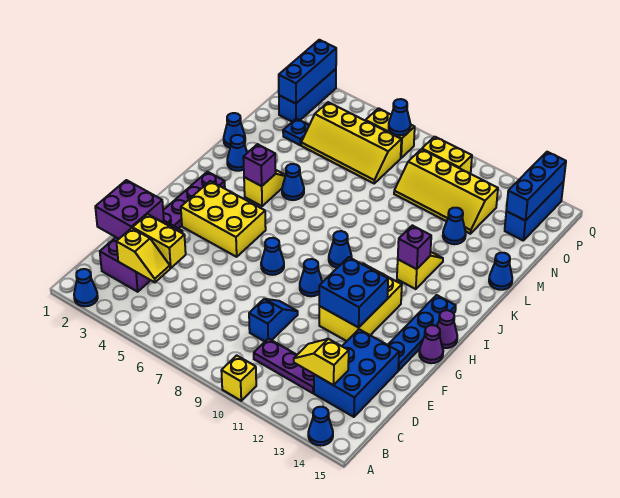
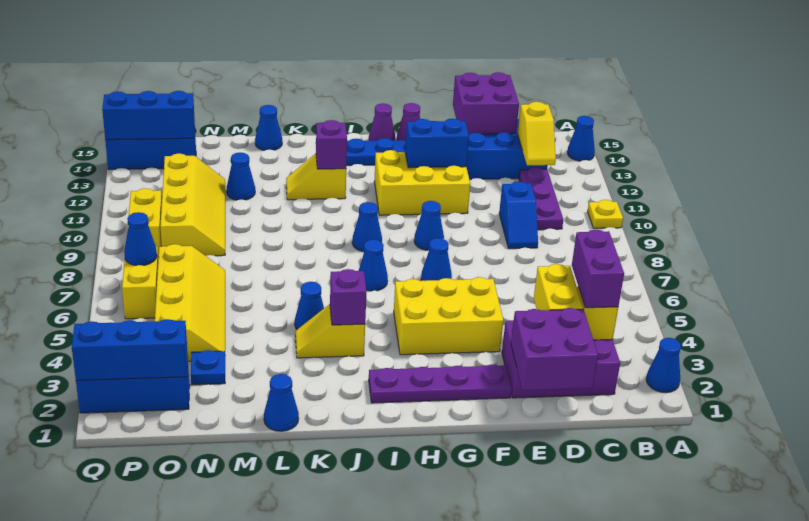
yellow brick A10 level 1 -> yellow plate A10 level 1
none -> purple brick C3:C4 level 3
blue slope D9:E9 level 1 top D -> blue slope D9:D10 level 1 top 10
none -> purple brick D14:E15 level 2
blue brick F11:G12 level 2 -> blue brick F12:G12 level 2
yellow brick G3:H5 level 1 -> yellow brick F4:H5 level 1
blue cone K2 level 1 -> blue cone I7 level 1

